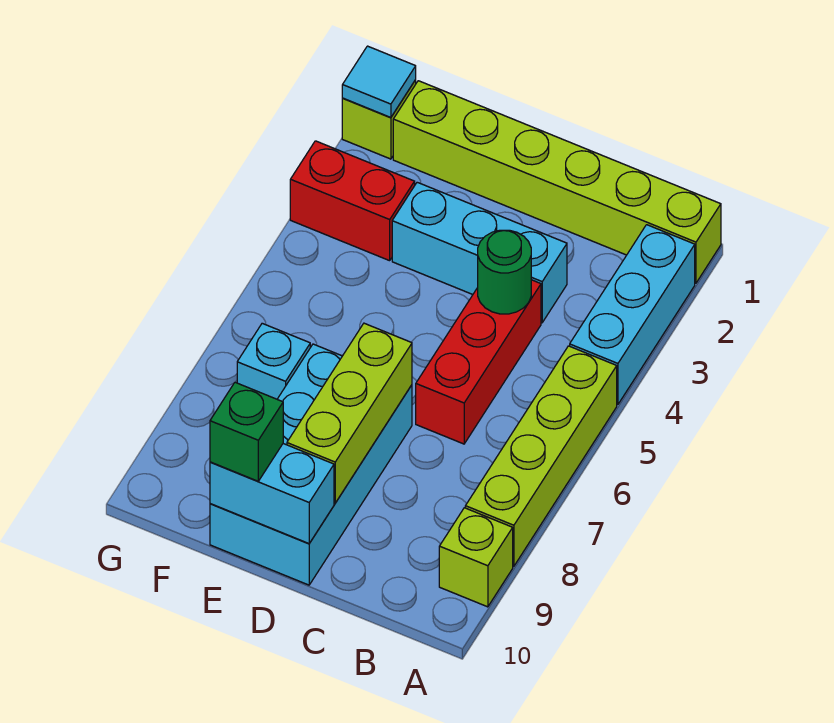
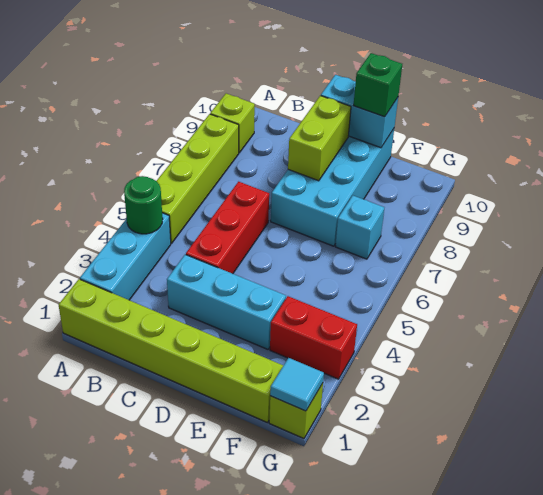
green round brick C4 level 2 -> green round brick A4 level 2
lime brick D7:D9 level 2 -> lime brick D8:D9 level 2

